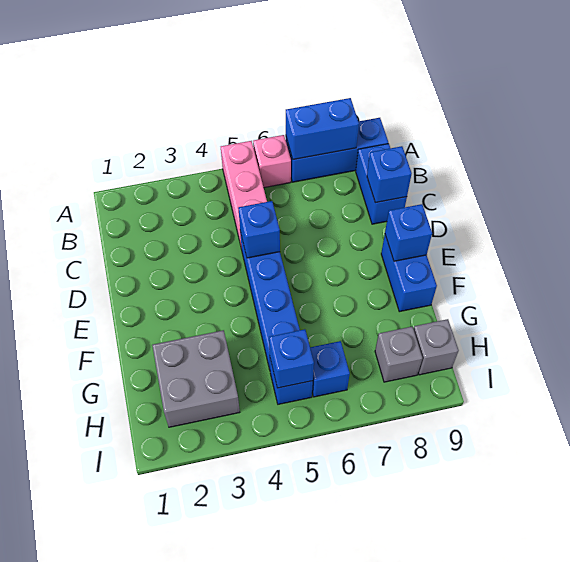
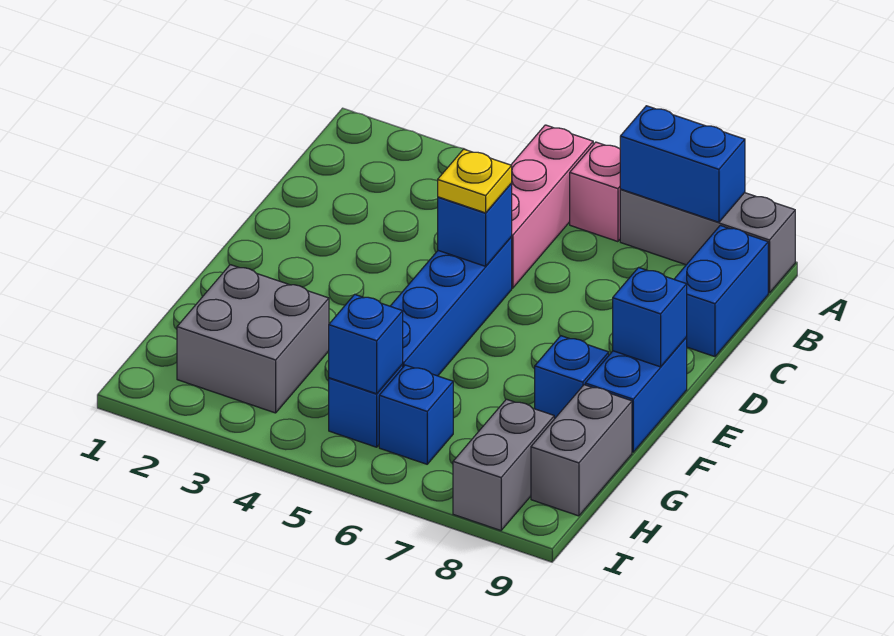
blue brick A7:A9 level 1 -> grey brick A7:A9 level 1
blue brick C9 level 2 -> blue brick F8 level 1
none -> yellow plate D5 level 3
grey brick H8 level 1 -> grey brick H8:I8 level 1
grey brick H9 level 1 -> grey brick G9:H9 level 1

